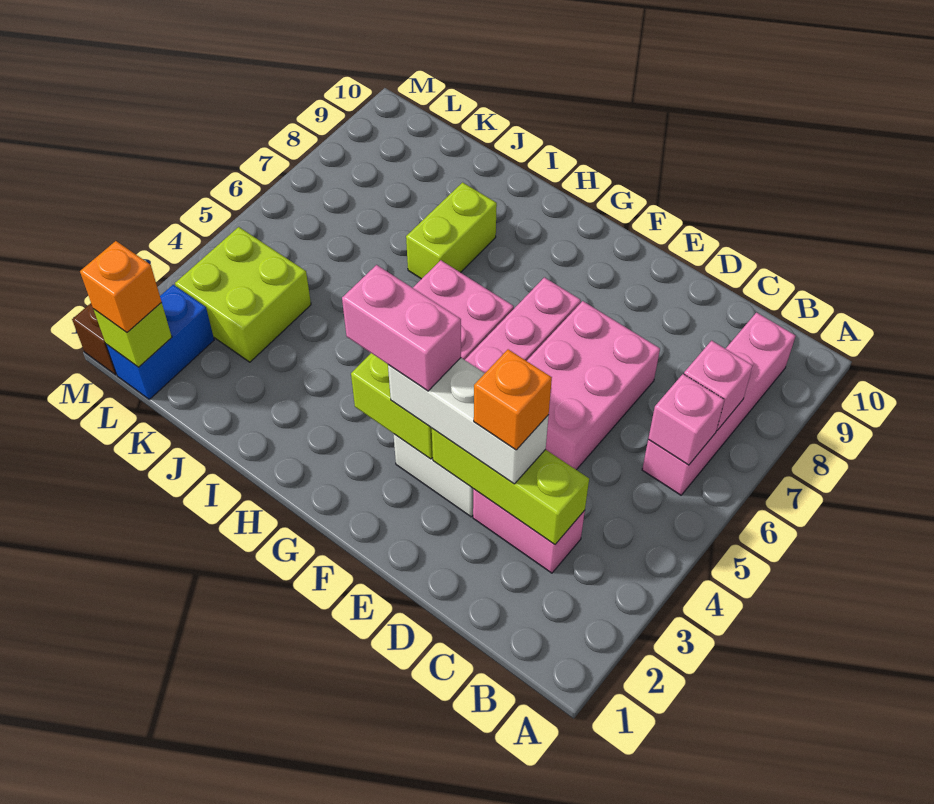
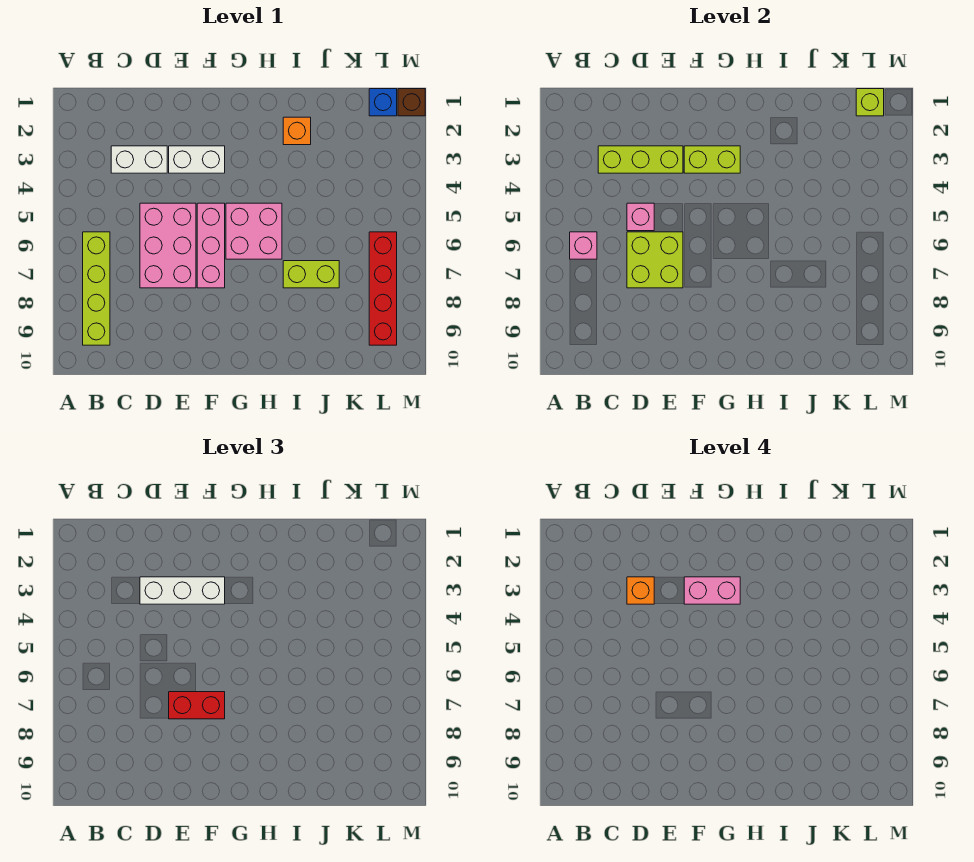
pink brick B6:B9 level 1 -> lime brick B6:B9 level 1
pink brick B7 level 2 -> pink brick D5 level 2
pink brick C3:D3 level 1 -> white brick C3:D3 level 1
none -> red brick E7:F7 level 3
lime brick I7:I8 level 1 -> lime brick I7:J7 level 1
lime brick K3:L4 level 1 -> lime brick D6:E7 level 2
blue brick L1:L2 level 1 -> blue brick L1 level 1
orange brick L1 level 3 -> orange brick I2 level 1
none -> red brick L6:L9 level 1

